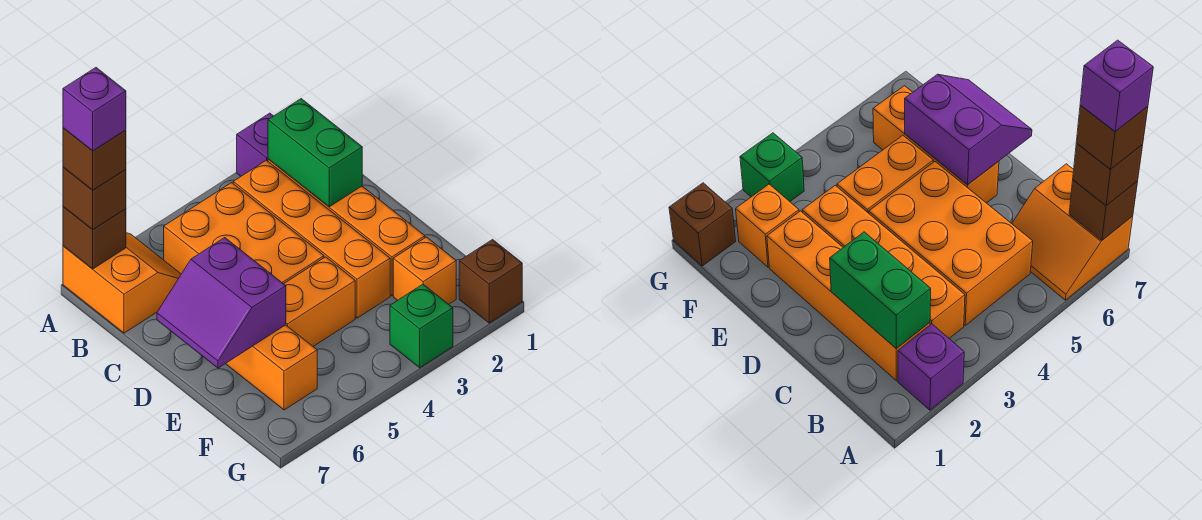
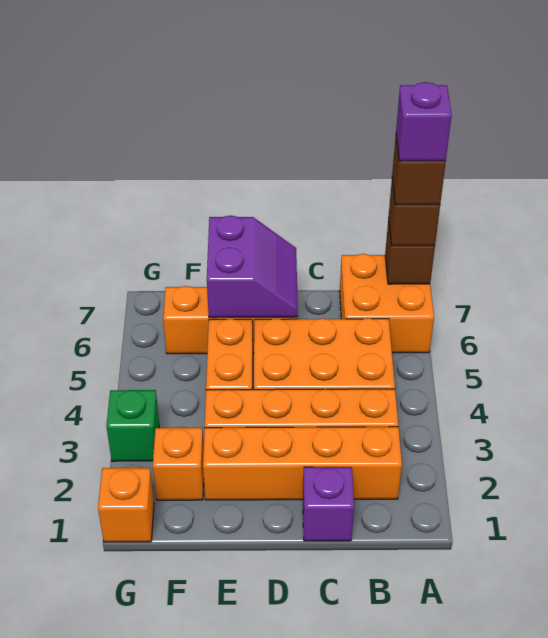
purple brick A2 level 1 -> purple brick C1 level 1
orange slope A6:B7 level 1 top 7 -> orange brick A6:B7 level 1
green brick B2:C2 level 2 -> none
purple slope D6:E7 level 2 top 6 -> purple slope D6:E7 level 2 top E
brown brick G1 level 1 -> orange brick G1 level 1

